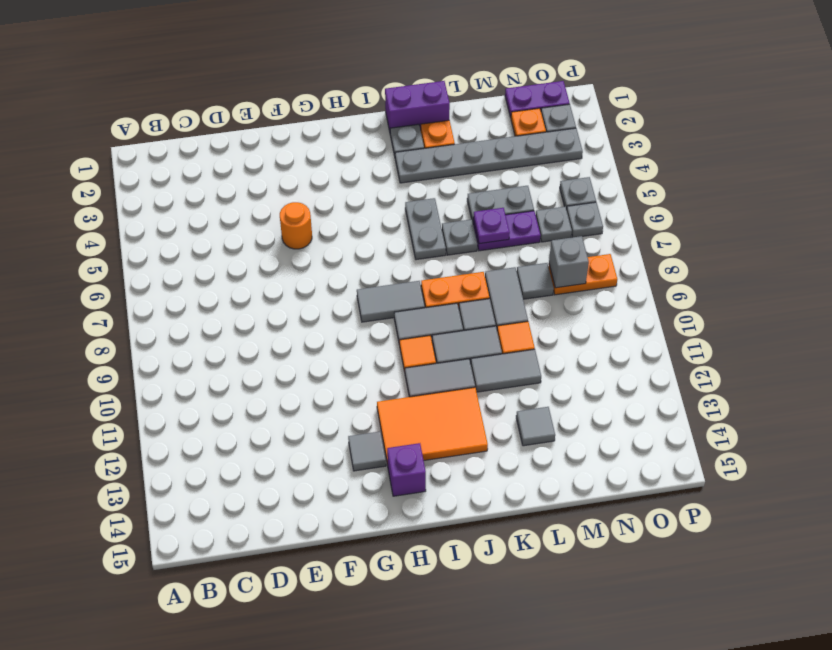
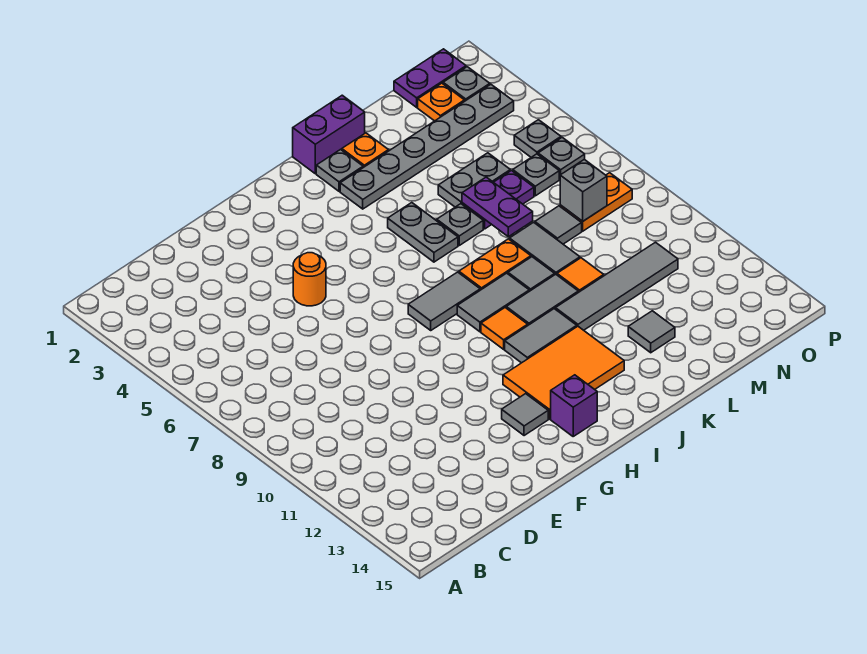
grey tile K11:L11 level 1 -> grey tile K11:N11 level 1
purple plate L6 level 2 -> purple plate L6:L7 level 2

